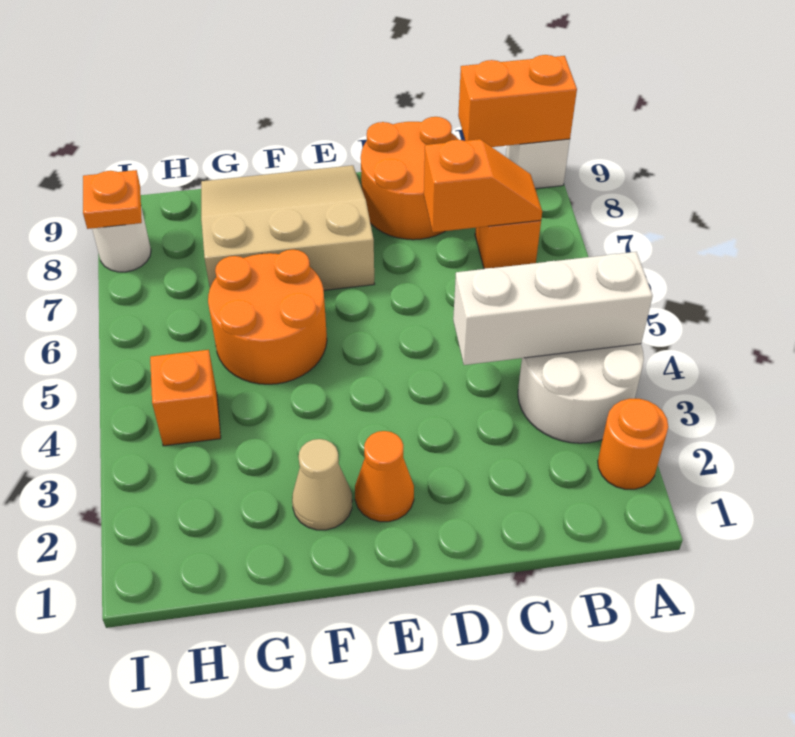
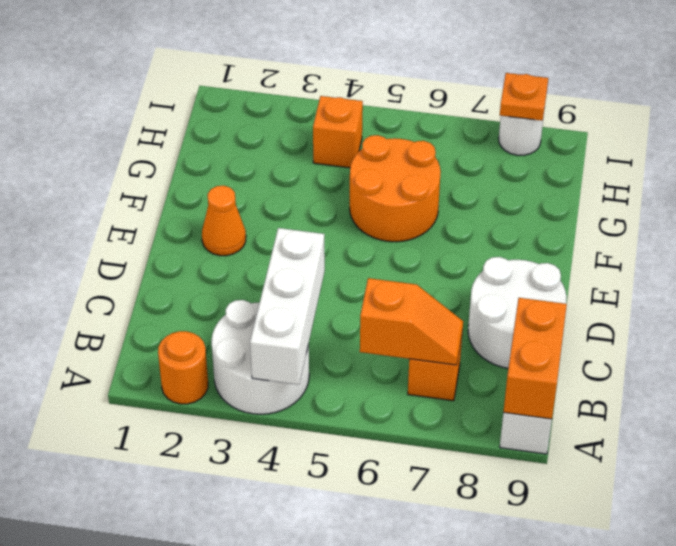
orange slope B7:C7 level 2 top C -> orange slope B6:B7 level 2 top 6
orange round brick C8:D9 level 1 -> white round brick C8:D9 level 1
tan slope E7:G9 level 1 top 7 -> none
tan cone F2 level 1 -> none

